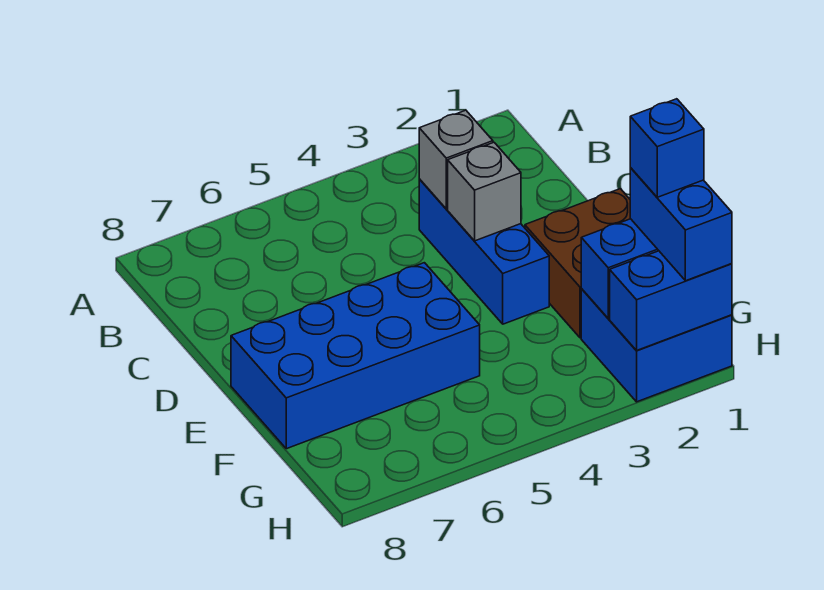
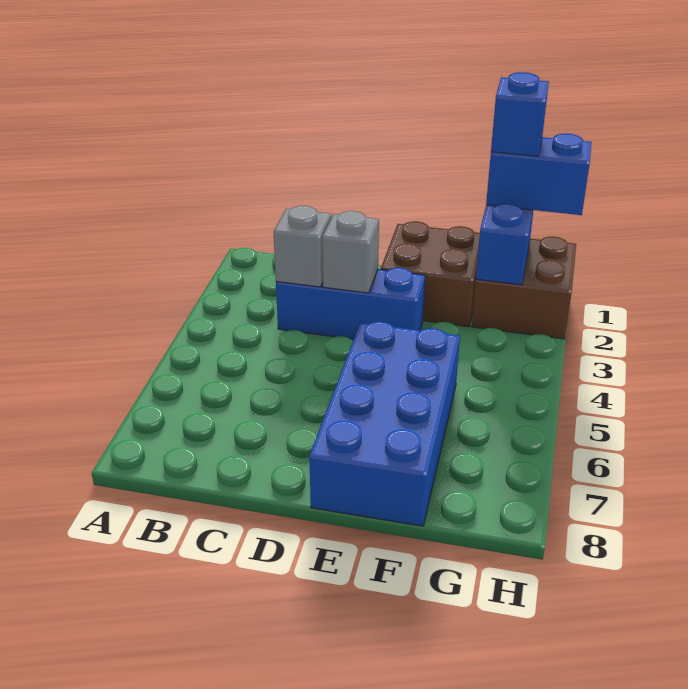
blue brick G1:H2 level 1 -> brown brick G1:H2 level 1
blue brick H1:H2 level 2 -> none

